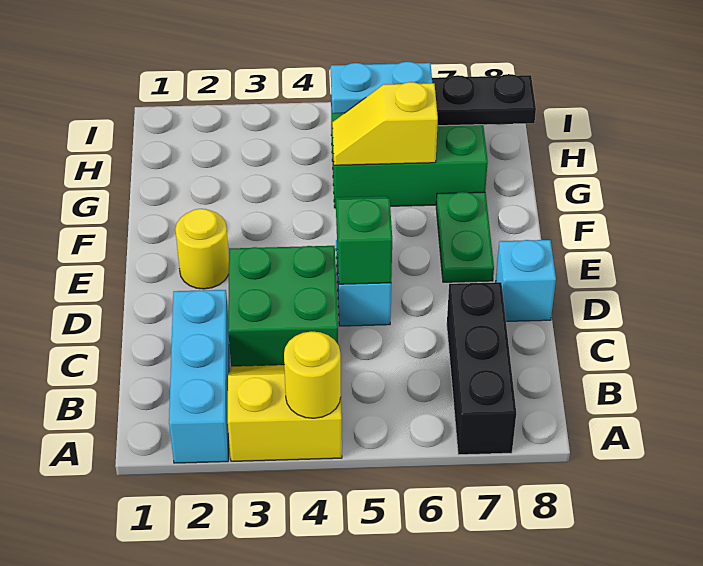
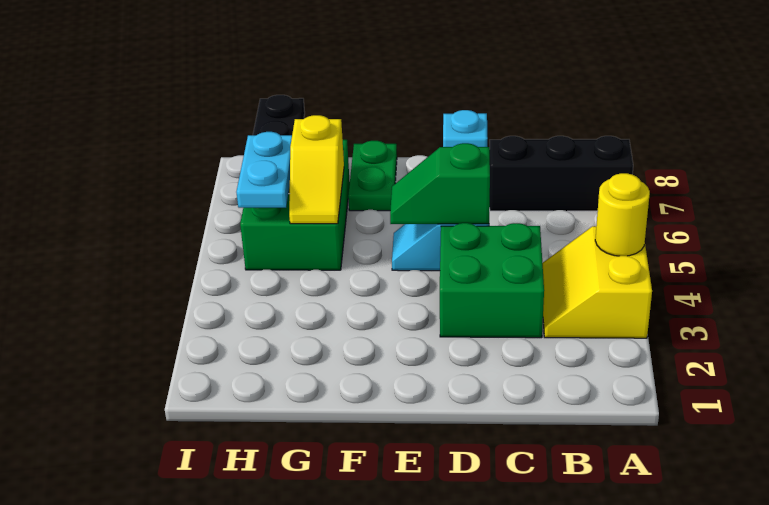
cyan brick A2:C2 level 1 -> none
yellow round brick E2 level 1 -> none
green plate E7:F7 level 1 -> green plate F7:F8 level 1

